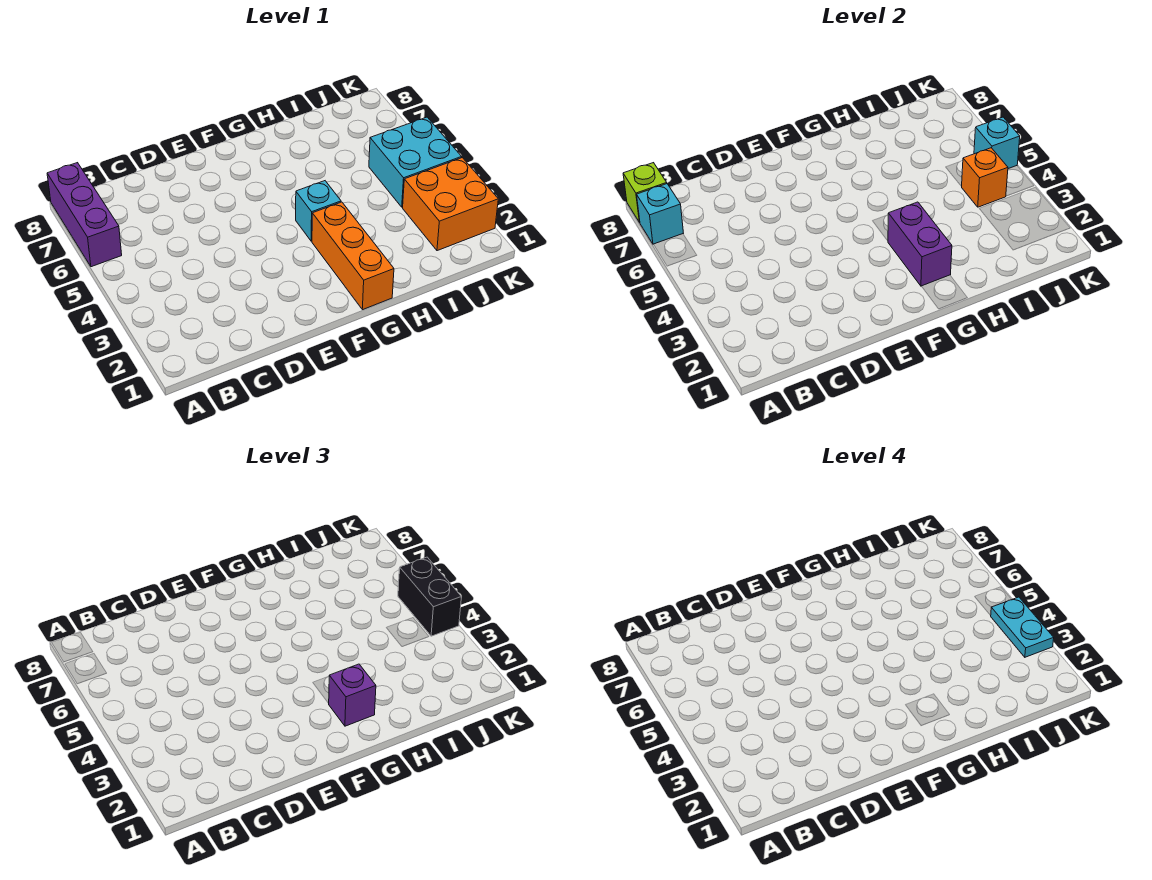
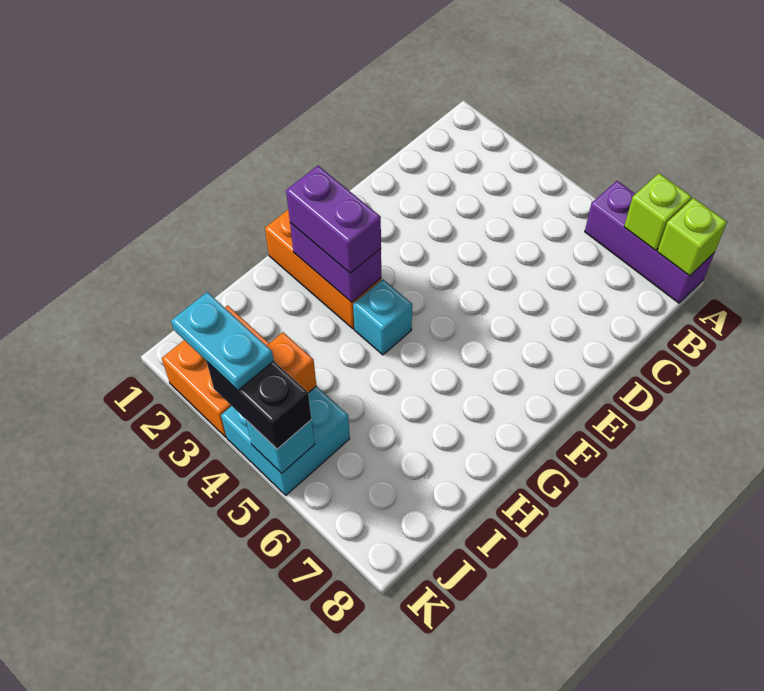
cyan brick A7 level 2 -> lime brick A7 level 2
purple brick G2 level 3 -> purple brick G2:G3 level 3

